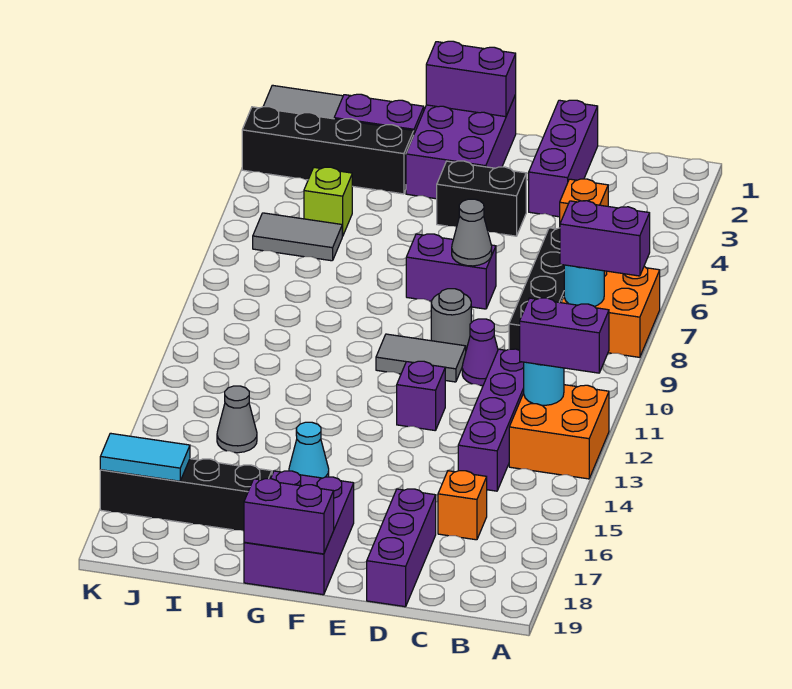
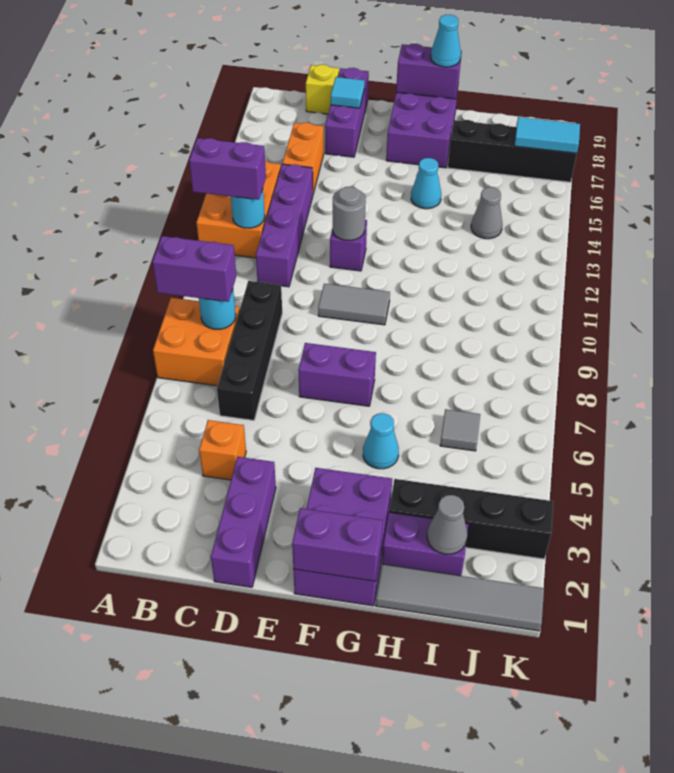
orange brick A12:B13 level 1 -> orange brick A12:B14 level 1
orange brick C16 level 1 -> orange brick C15:C16 level 1
none -> yellow brick C19 level 1
purple cone D10 level 1 -> none
none -> cyan tile D18 level 2
black brick E4:F4 level 1 -> none
grey cone E7 level 2 -> grey cone I2 level 2
grey round brick E9 level 1 -> grey round brick E12 level 2
none -> cyan cone G5 level 1
none -> cyan cone G19 level 3
lime brick I5 level 1 -> none
grey tile I6:J6 level 1 -> grey tile I6 level 1

